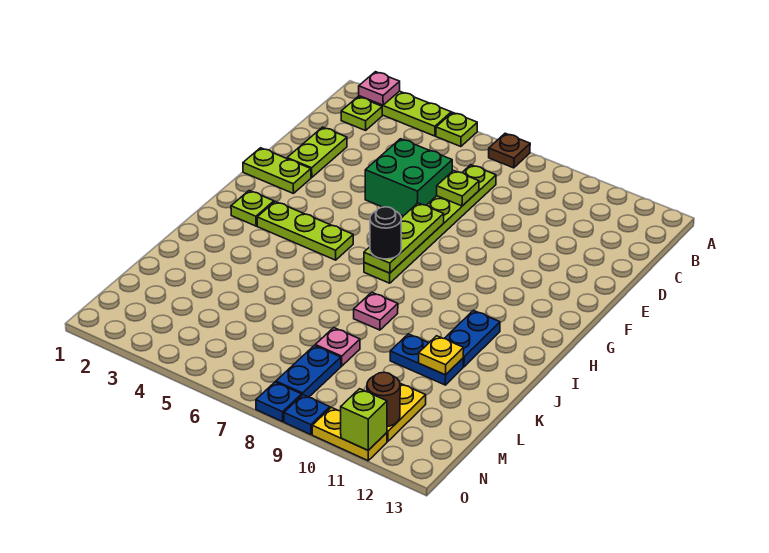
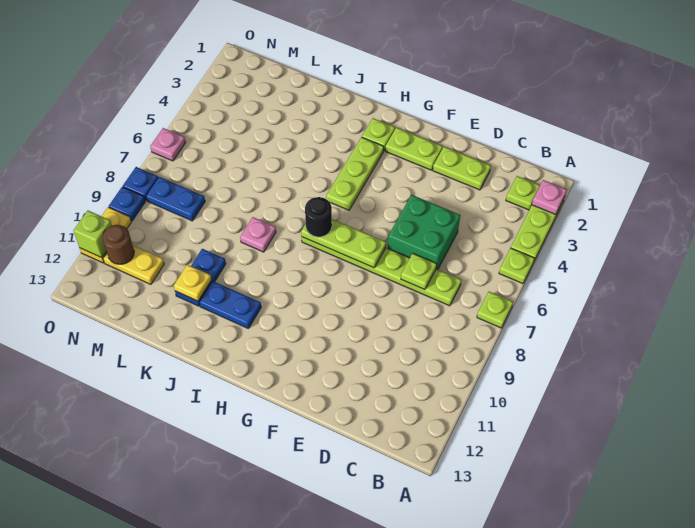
brown plate A7 level 1 -> lime plate A7 level 1
lime plate F1:F2 level 1 -> lime plate F2:G2 level 1
pink plate L8 level 1 -> pink plate O6 level 1

